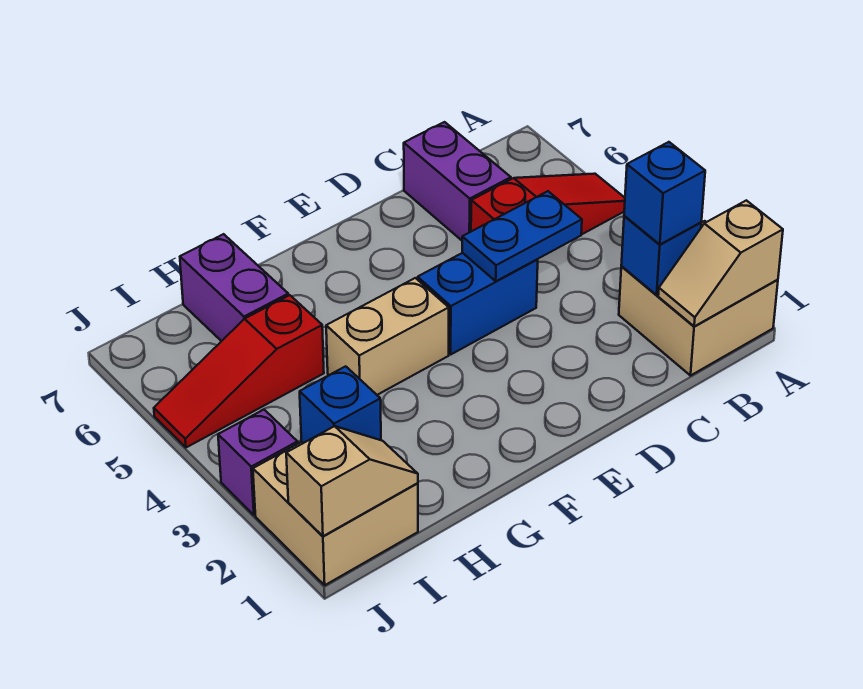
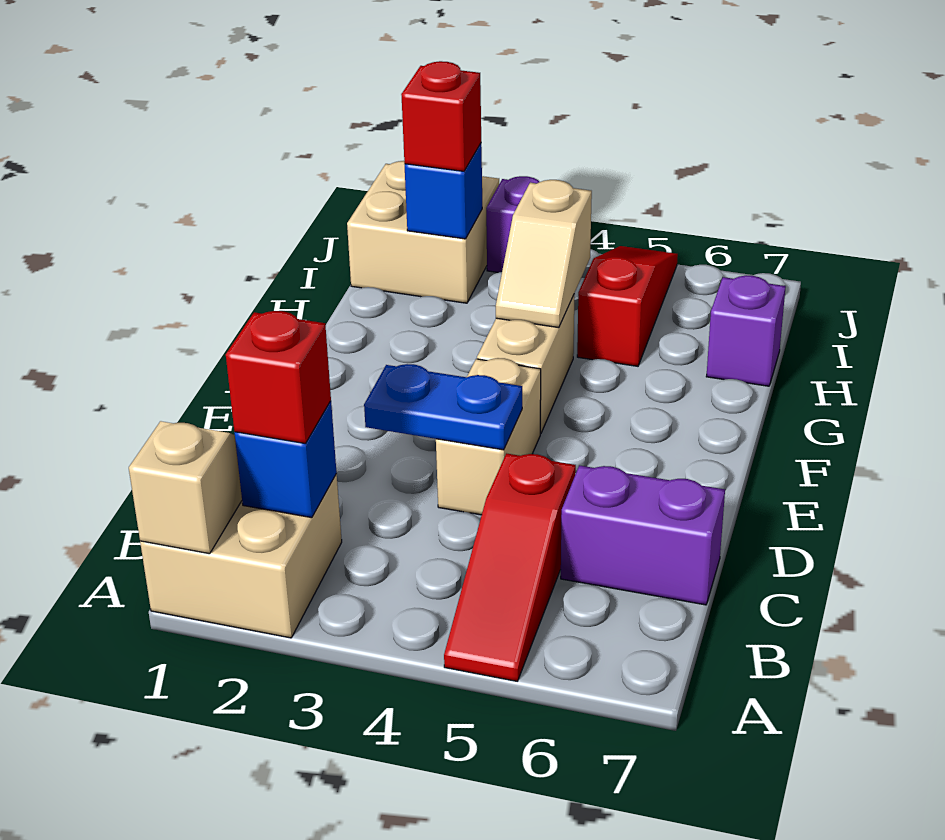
blue brick B2 level 3 -> red brick B2 level 3
blue plate C4:D4 level 2 -> blue plate D3:D4 level 2
blue brick D4:E4 level 1 -> tan brick D4:E4 level 1
purple brick H6:H7 level 1 -> purple brick H7 level 1
tan slope I1:J1 level 2 top J -> tan slope G4:H4 level 2 top H
none -> red brick I2 level 3

